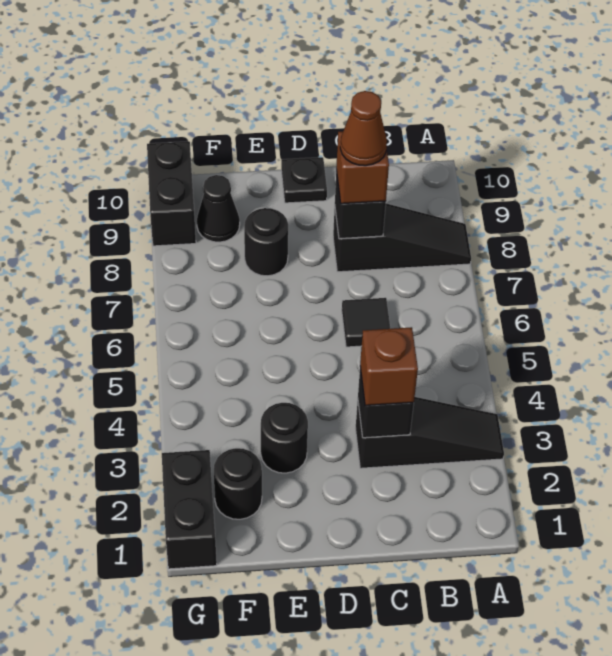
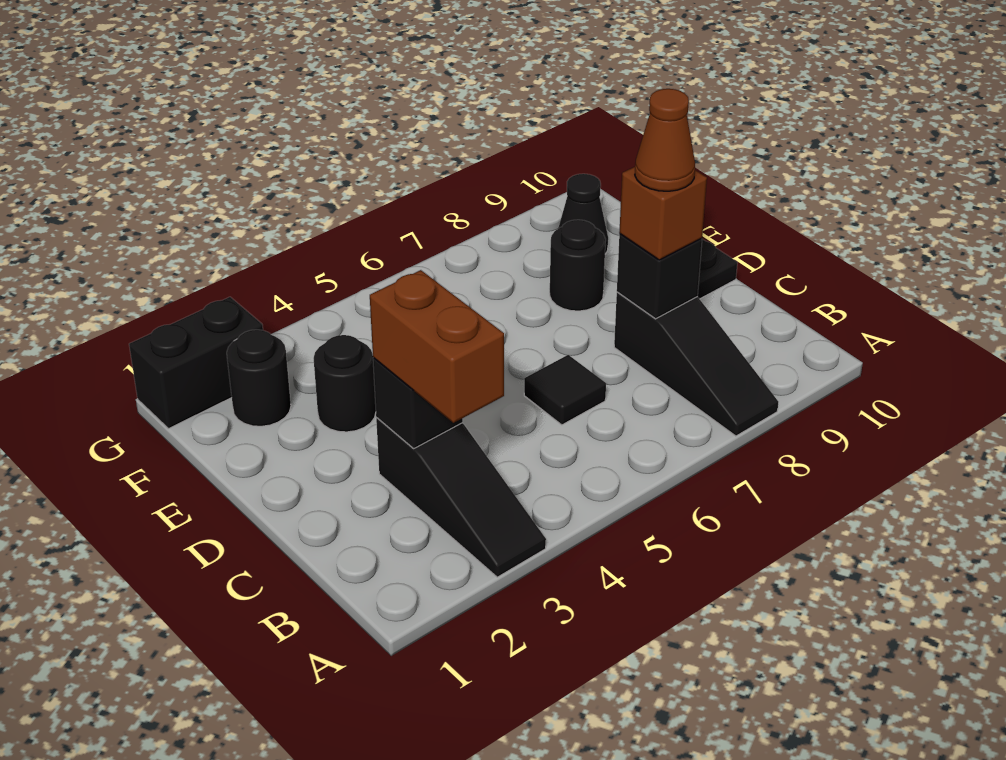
brown brick C3 level 3 -> brown brick B3:C3 level 3
black brick G9:G10 level 1 -> none

